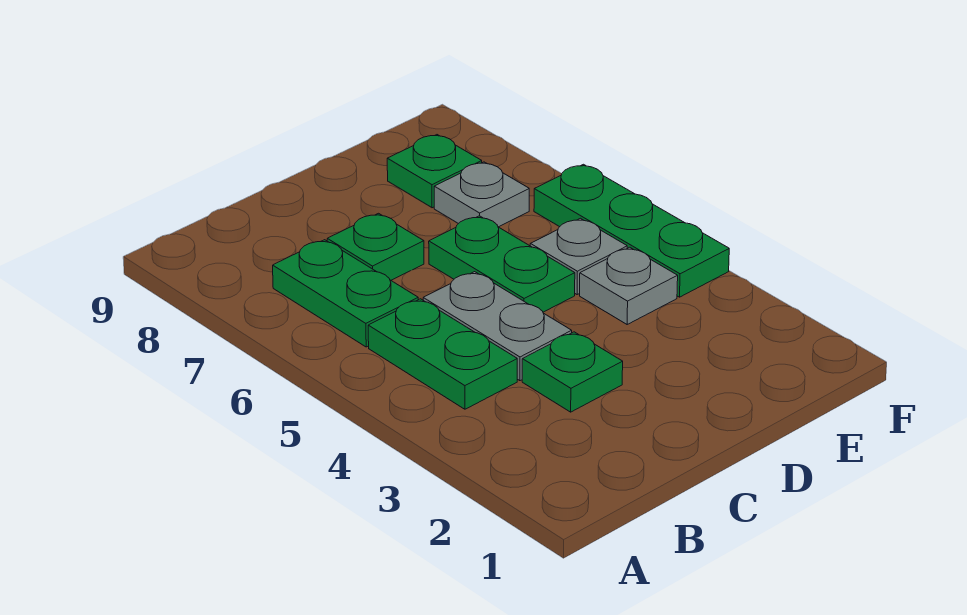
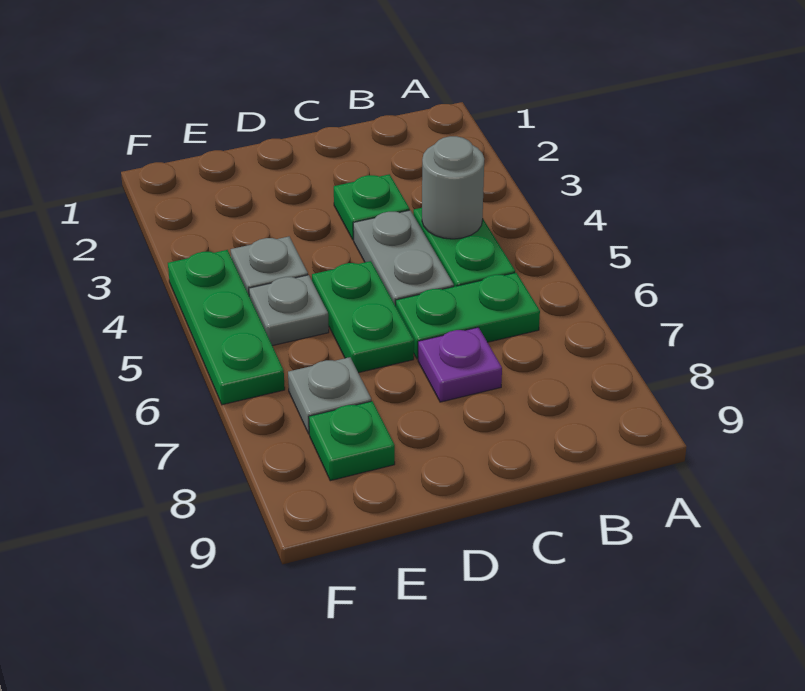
none -> grey round brick B4 level 2
green plate B6:B7 level 1 -> green plate B6:C6 level 1
green plate C7 level 1 -> purple plate C7 level 1

